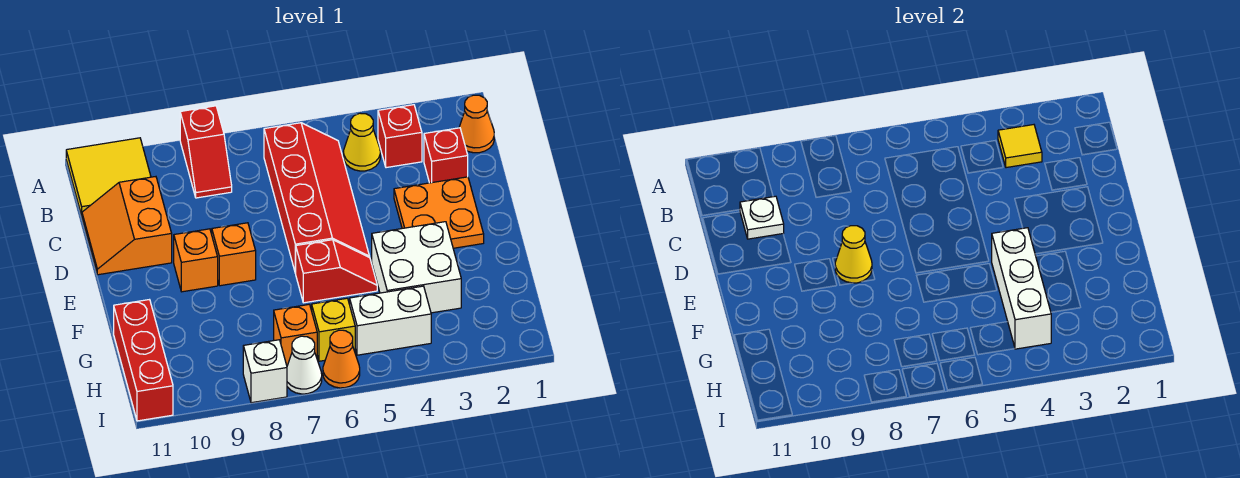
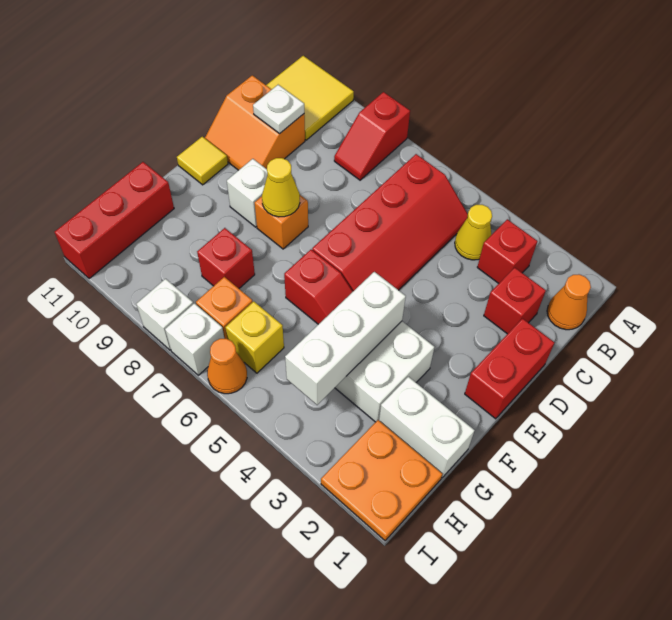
yellow tile B3 level 2 -> yellow tile E11 level 1
orange slope C10:D11 level 1 top 10 -> orange slope C10:D11 level 1 top C
none -> red brick D1:E1 level 1
orange plate D2:E3 level 1 -> orange plate H1:I2 level 1
orange brick E9 level 1 -> white brick E9 level 1
none -> red brick G8 level 1
white brick H4:H5 level 1 -> white brick G1:G2 level 1
white cone I7 level 1 -> white brick I7 level 1

